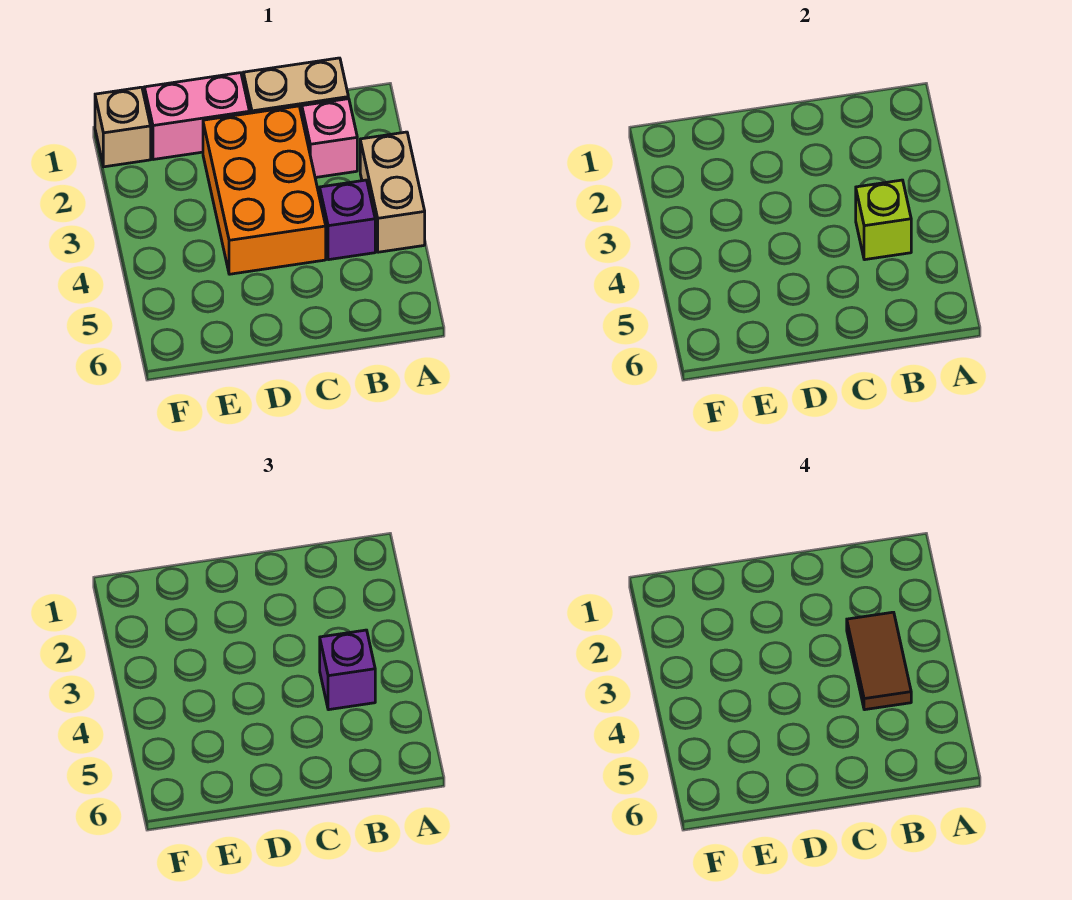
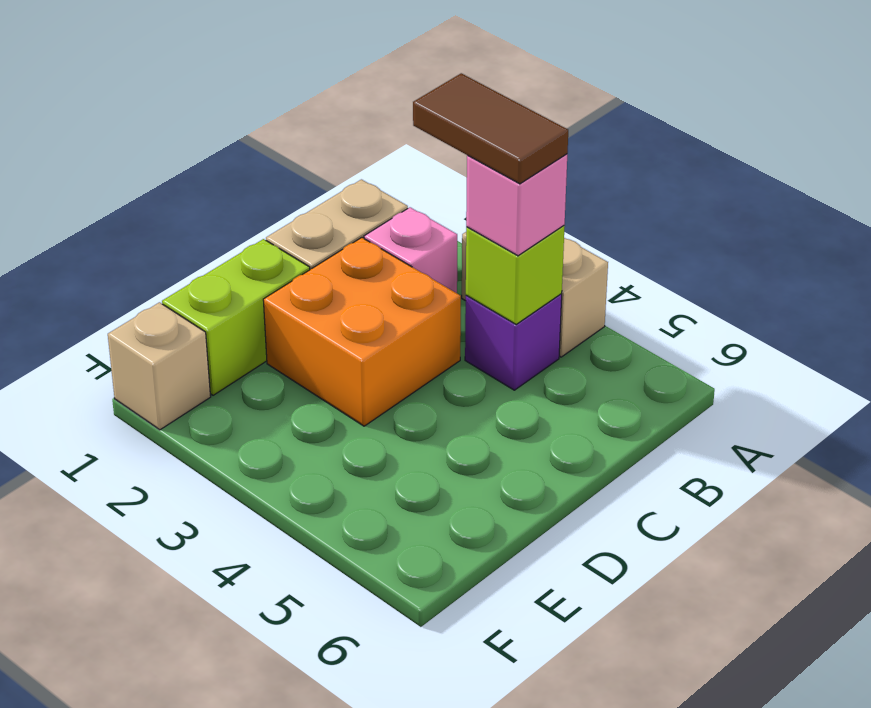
purple brick B4 level 3 -> pink brick B4 level 3
orange brick C2:D4 level 1 -> orange brick C2:D3 level 1
pink brick D1:E1 level 1 -> lime brick D1:E1 level 1

